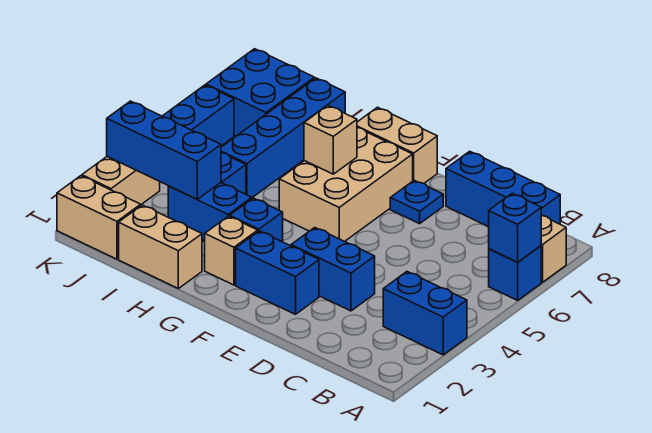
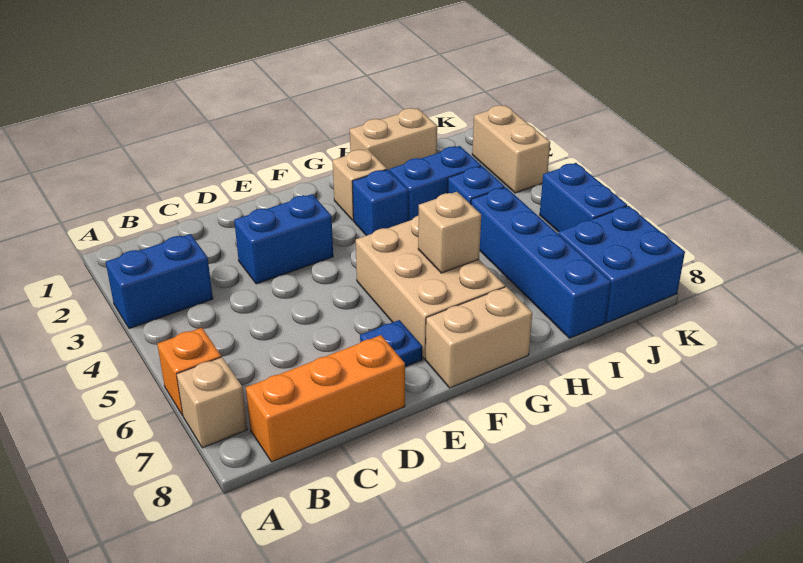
blue brick A6 level 1 -> orange brick A6 level 1
blue brick A6 level 2 -> none
blue brick B8:D8 level 1 -> orange brick B8:D8 level 1
blue brick E2:F2 level 1 -> none
blue brick I3:K3 level 2 -> none
tan brick J1:K1 level 1 -> none

